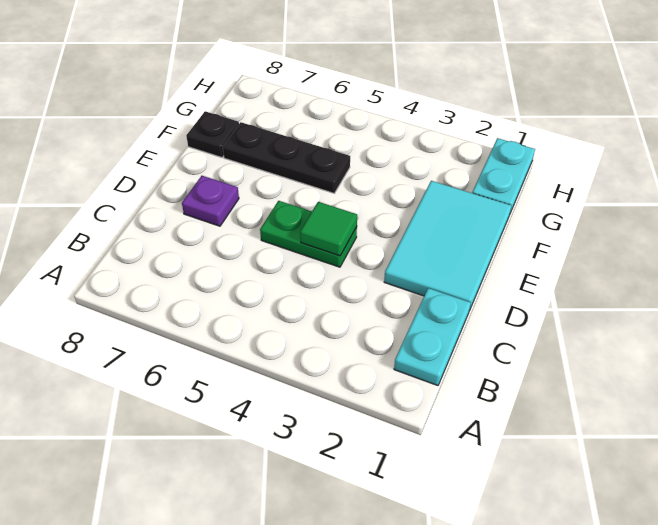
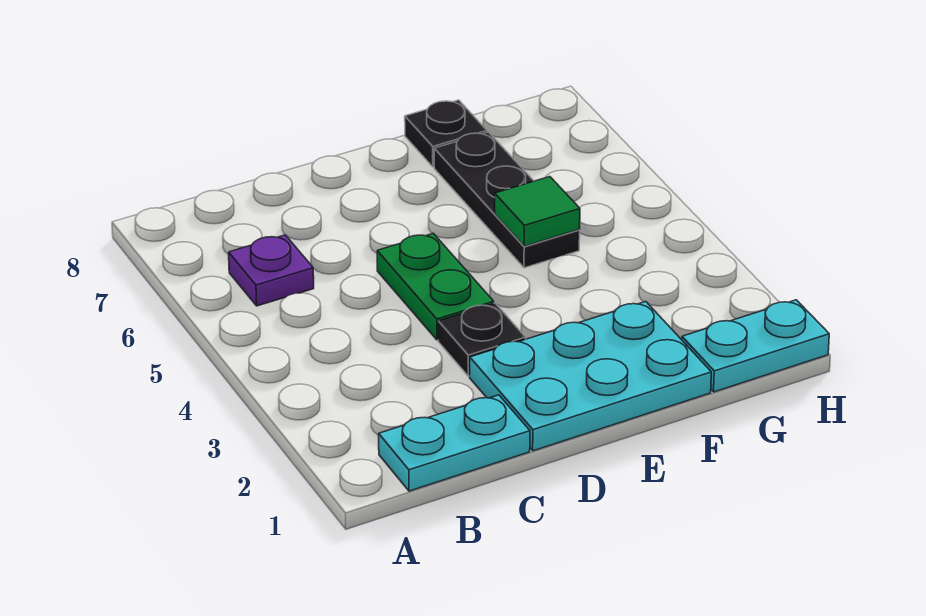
cyan tile D1:F2 level 1 -> cyan plate D1:F2 level 1
none -> black plate D3 level 1
green tile D4 level 2 -> green tile F5 level 2
purple plate D7 level 1 -> purple plate B6 level 1

